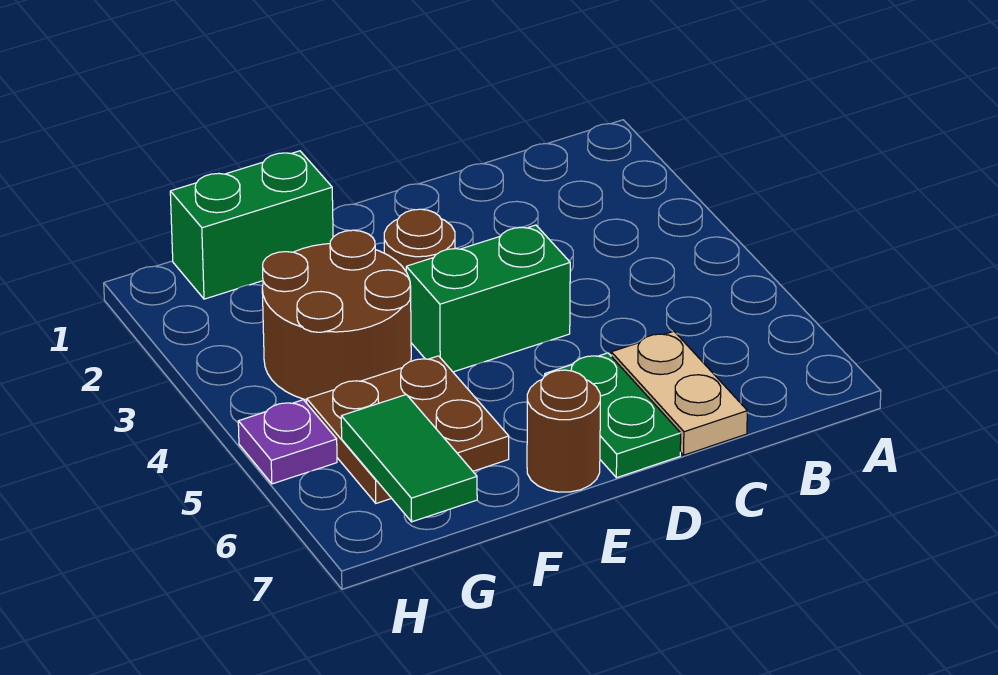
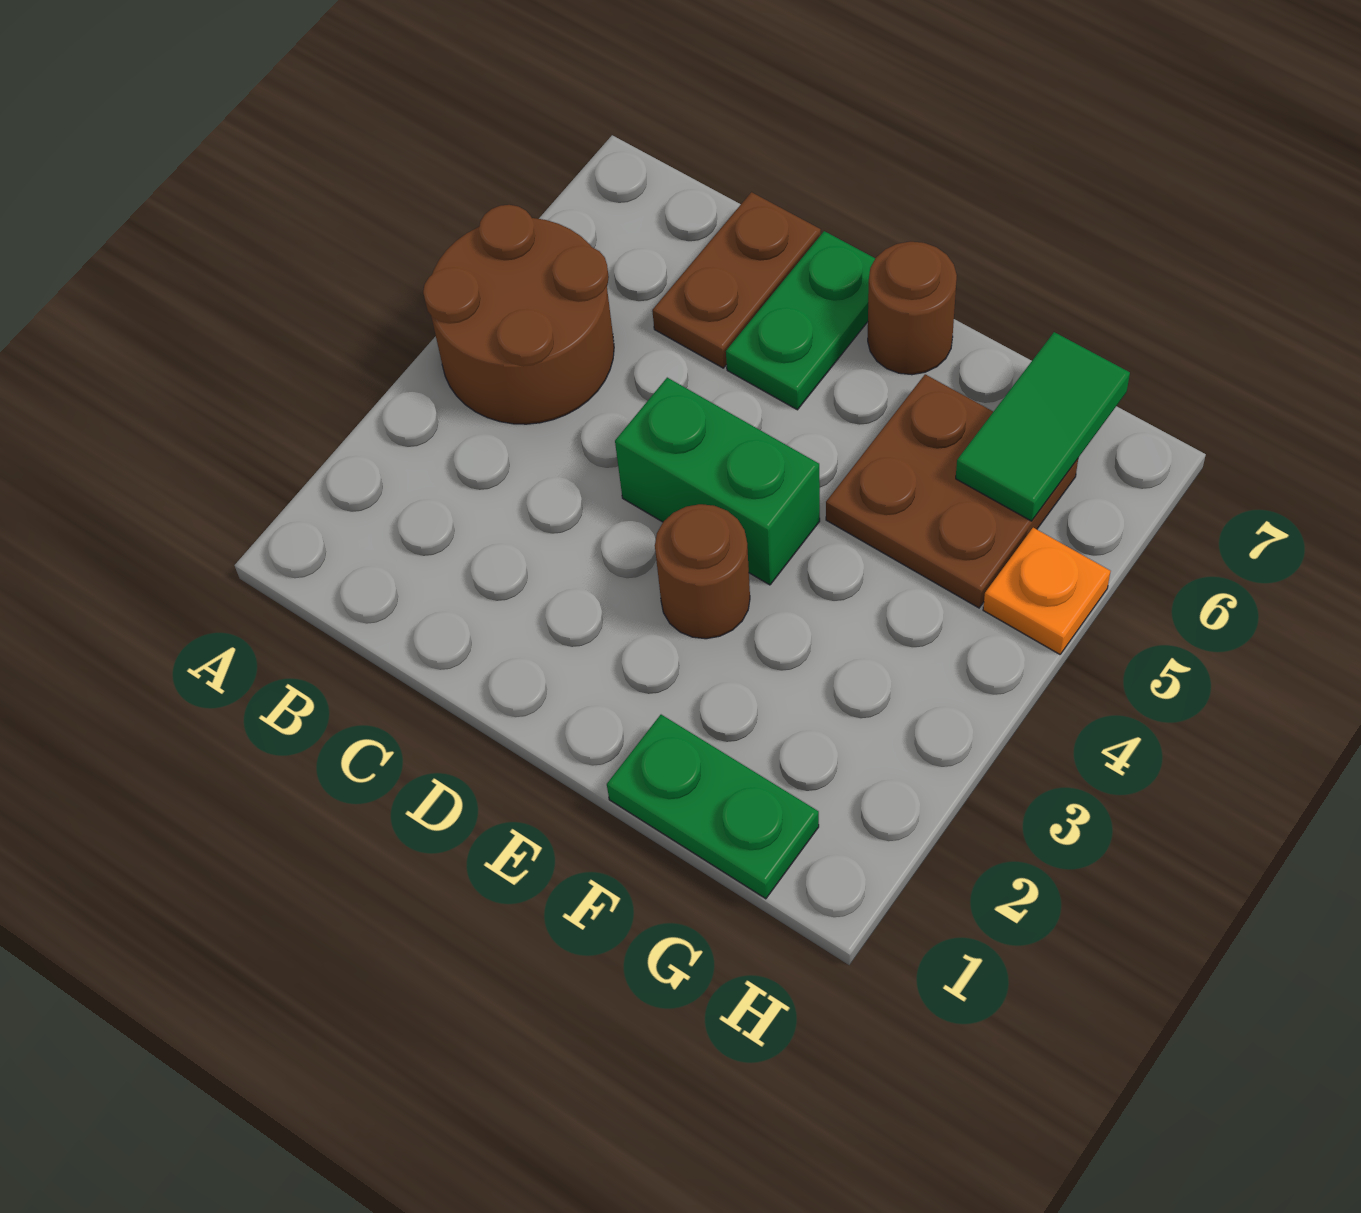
tan plate C6:C7 level 1 -> brown plate C6:C7 level 1
green brick F1:G1 level 1 -> green plate F1:G1 level 1
brown round brick F3:G4 level 1 -> brown round brick A4:B5 level 1
purple plate H5 level 1 -> orange plate H5 level 1

